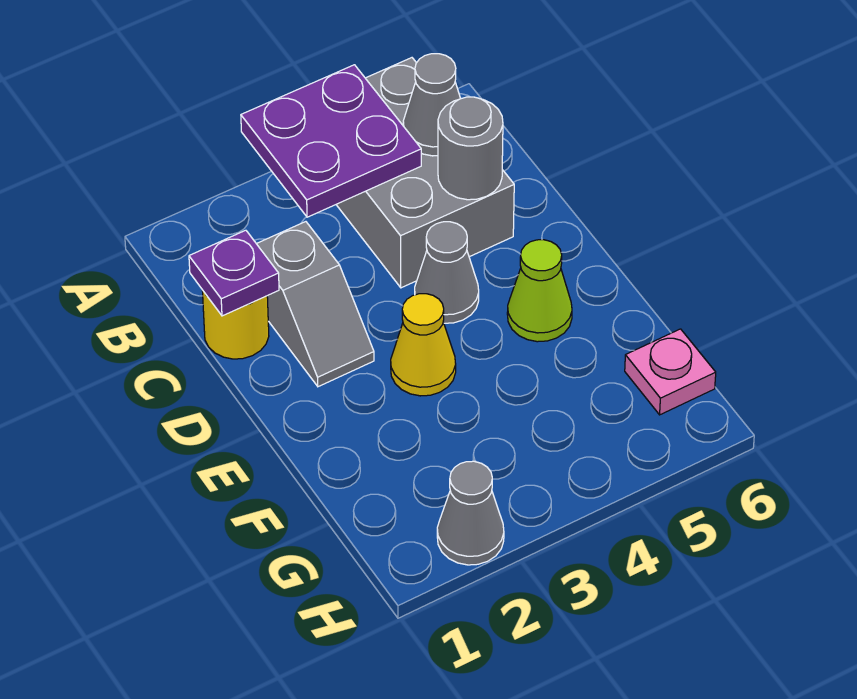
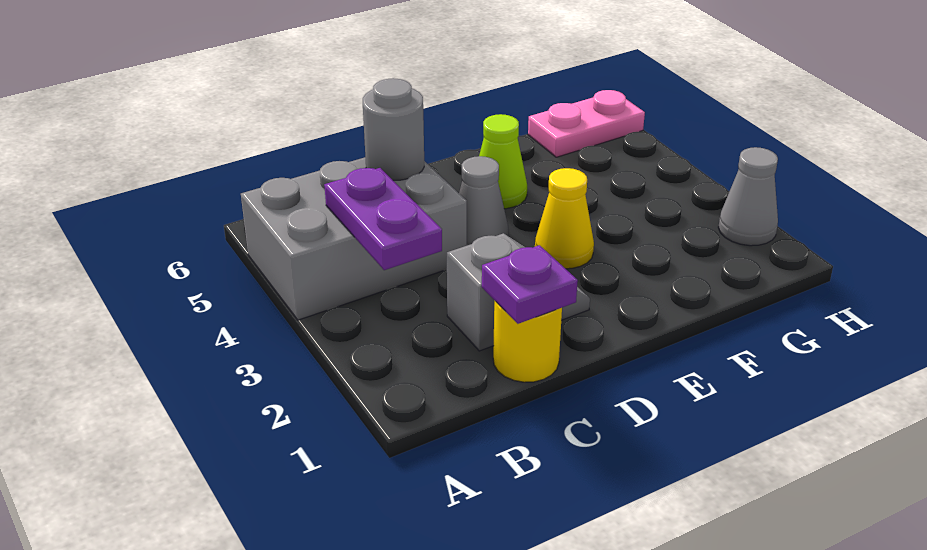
purple plate A3:B4 level 2 -> purple plate B3:B4 level 2
grey cone B5 level 2 -> none
pink plate G6 level 1 -> pink plate G6:H6 level 1

